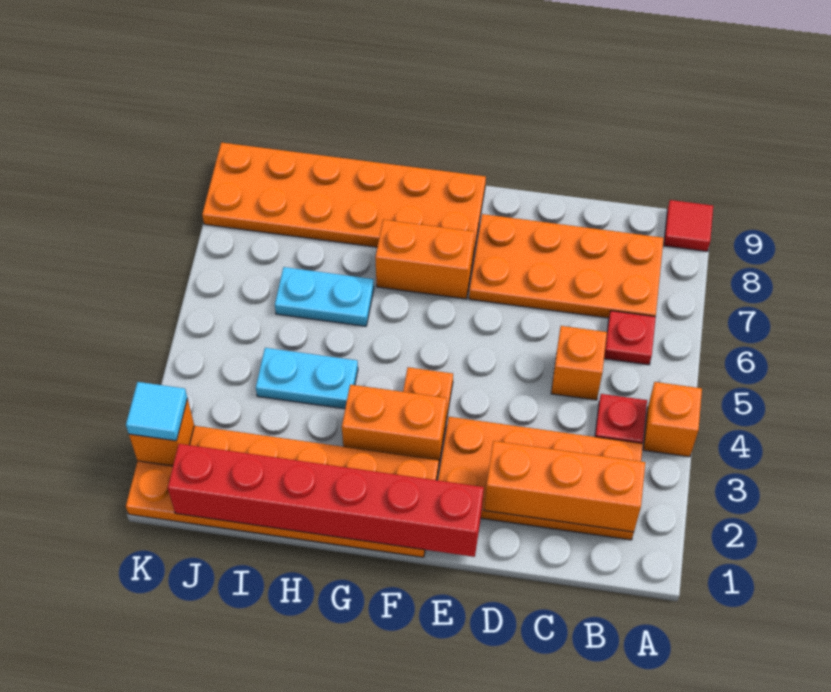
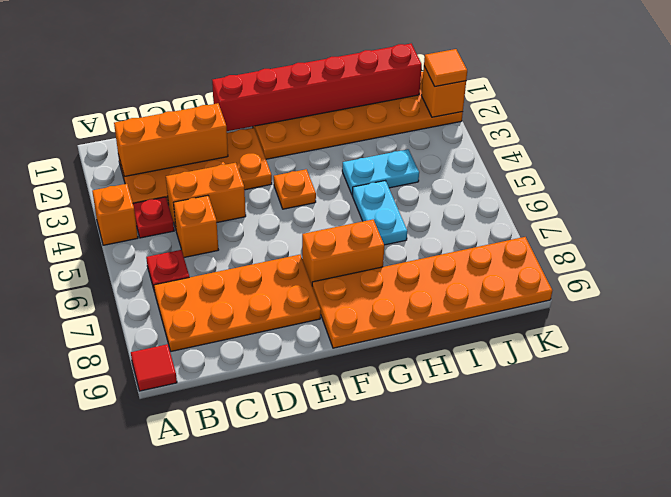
orange brick F3:G3 level 1 -> orange brick C4:D4 level 1
cyan plate H6:I6 level 1 -> cyan plate H5:H6 level 1
cyan tile K2 level 3 -> orange tile K2 level 3

